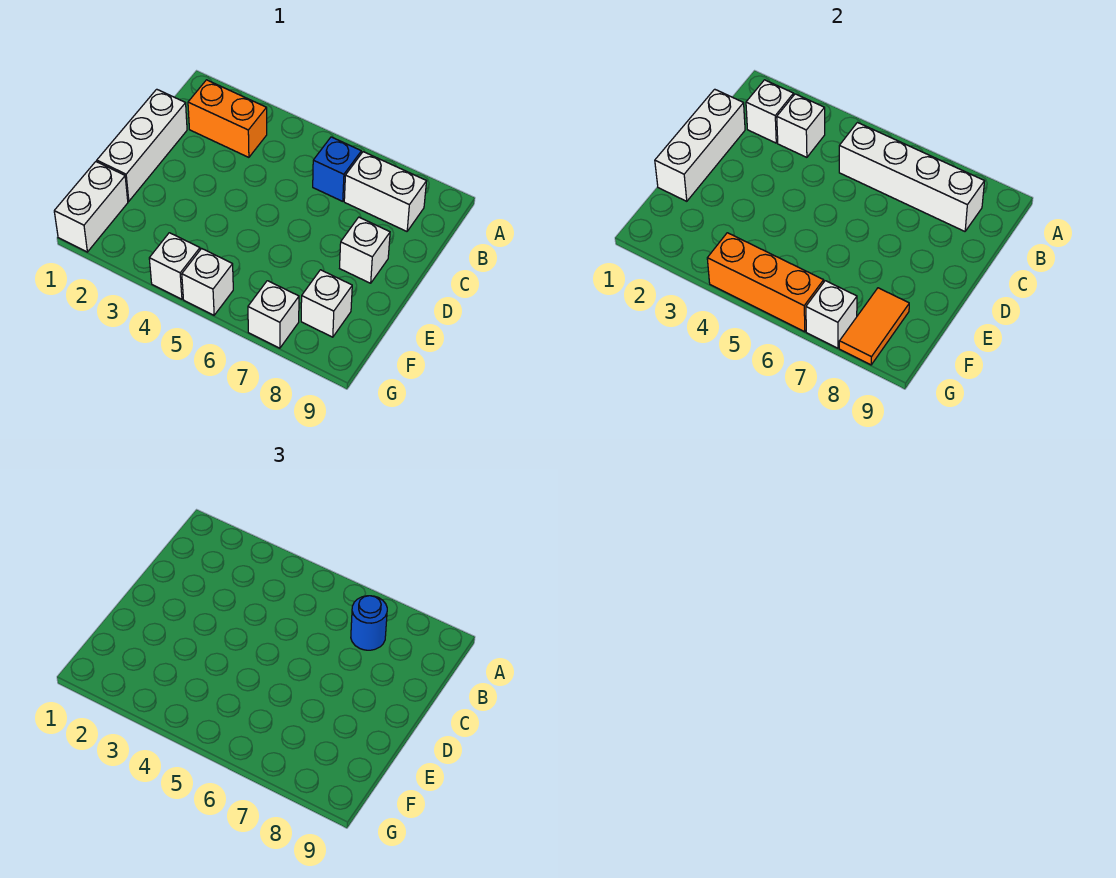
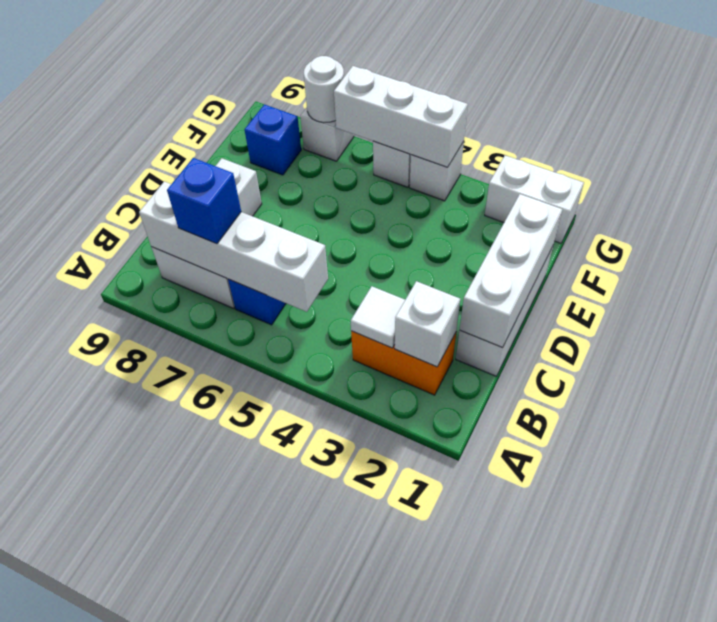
white brick B3 level 2 -> white tile B3 level 2
blue round brick B7 level 3 -> blue brick B7 level 3
white brick F1:G1 level 1 -> white brick G1:G2 level 1
white brick F8 level 1 -> blue brick F8 level 1
orange tile F8:G8 level 2 -> none
orange brick G4:G6 level 2 -> white brick G4:G6 level 2
white brick G7 level 2 -> white round brick G7 level 2

